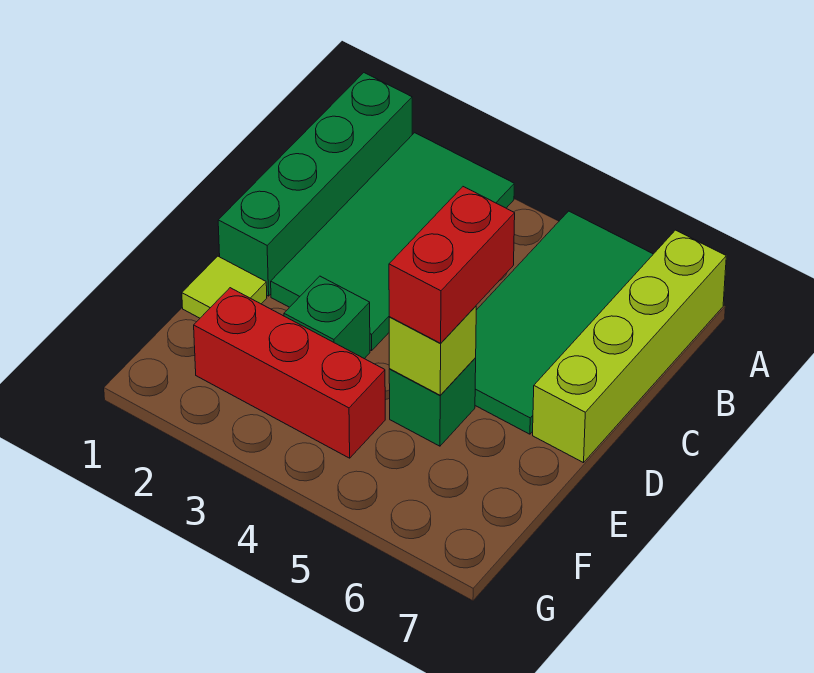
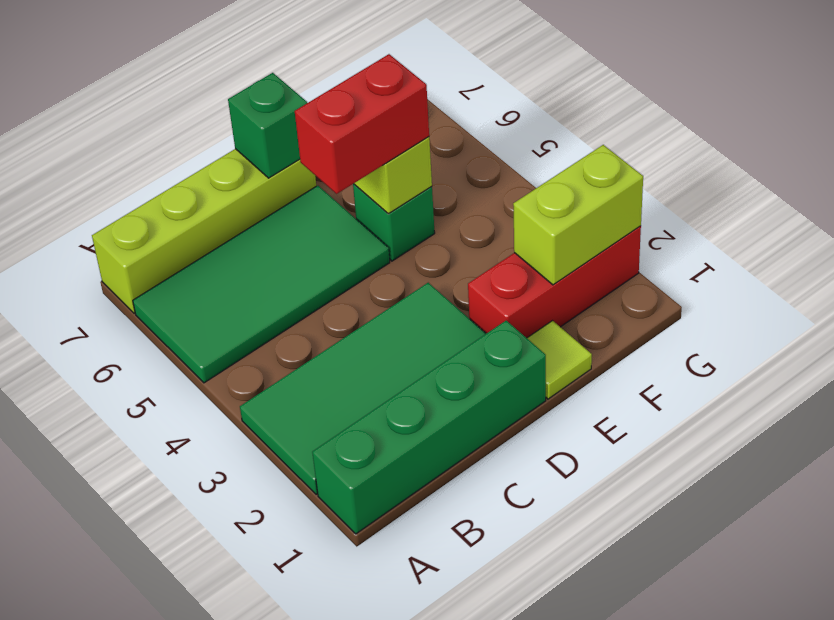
green brick E3 level 1 -> green brick D7 level 2
red brick F2:F4 level 1 -> red brick E2:G2 level 1
none -> lime brick F2:G2 level 2

